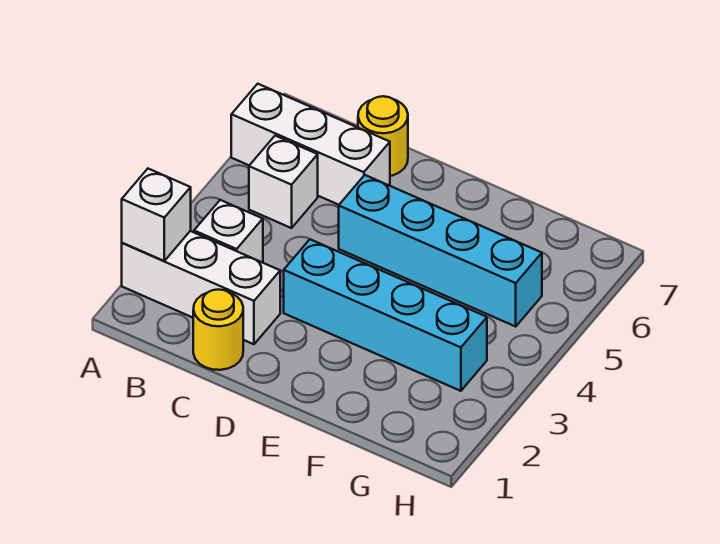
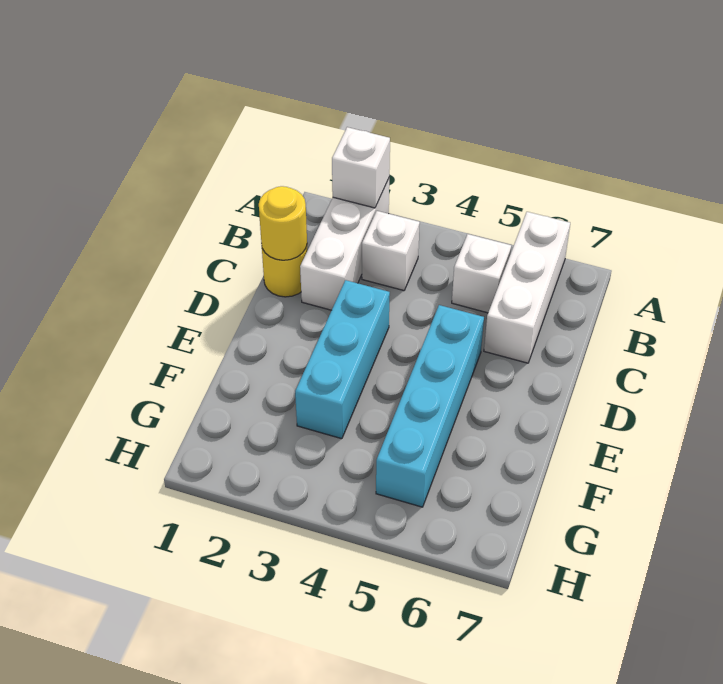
yellow round brick C7 level 1 -> yellow round brick C1 level 2
cyan brick D3:G3 level 1 -> cyan brick D3:F3 level 1

